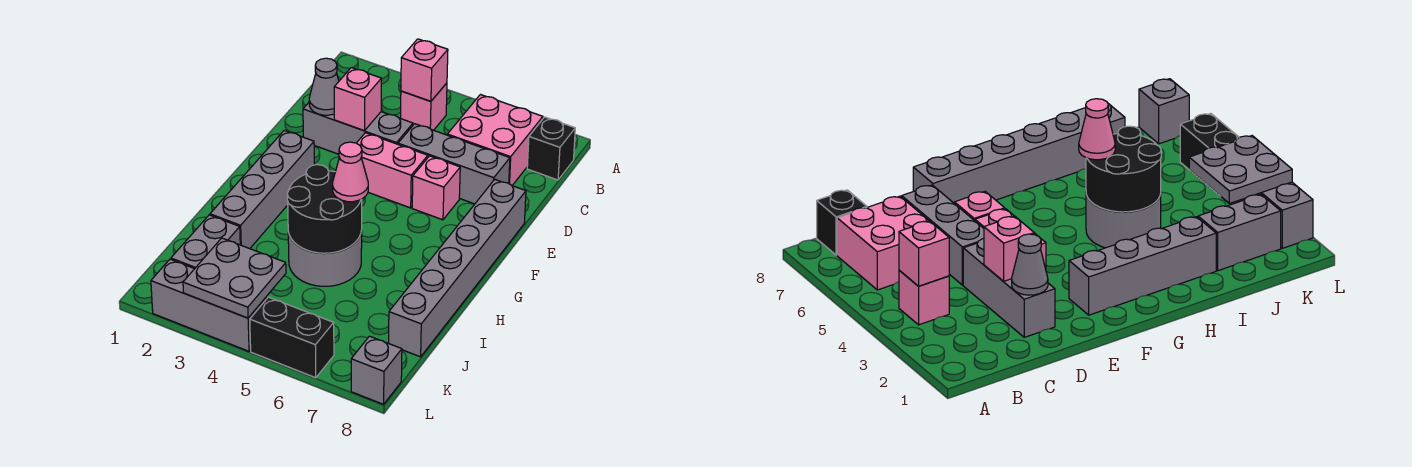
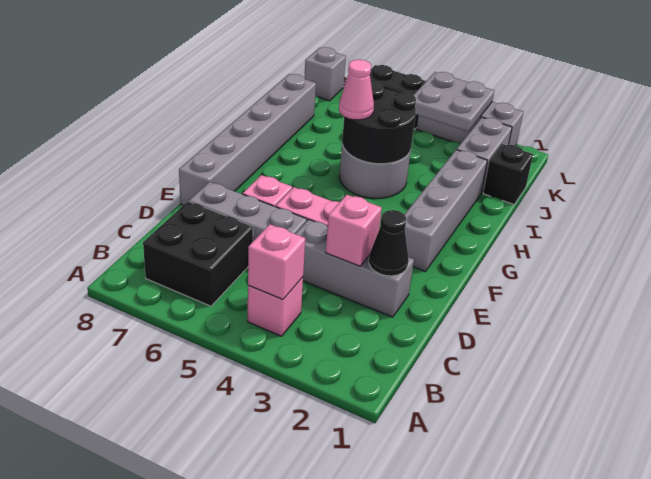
pink brick B6:C7 level 1 -> black brick B6:C7 level 1
black brick B8 level 1 -> black brick J1 level 1
grey cone D2 level 2 -> black cone D2 level 2

